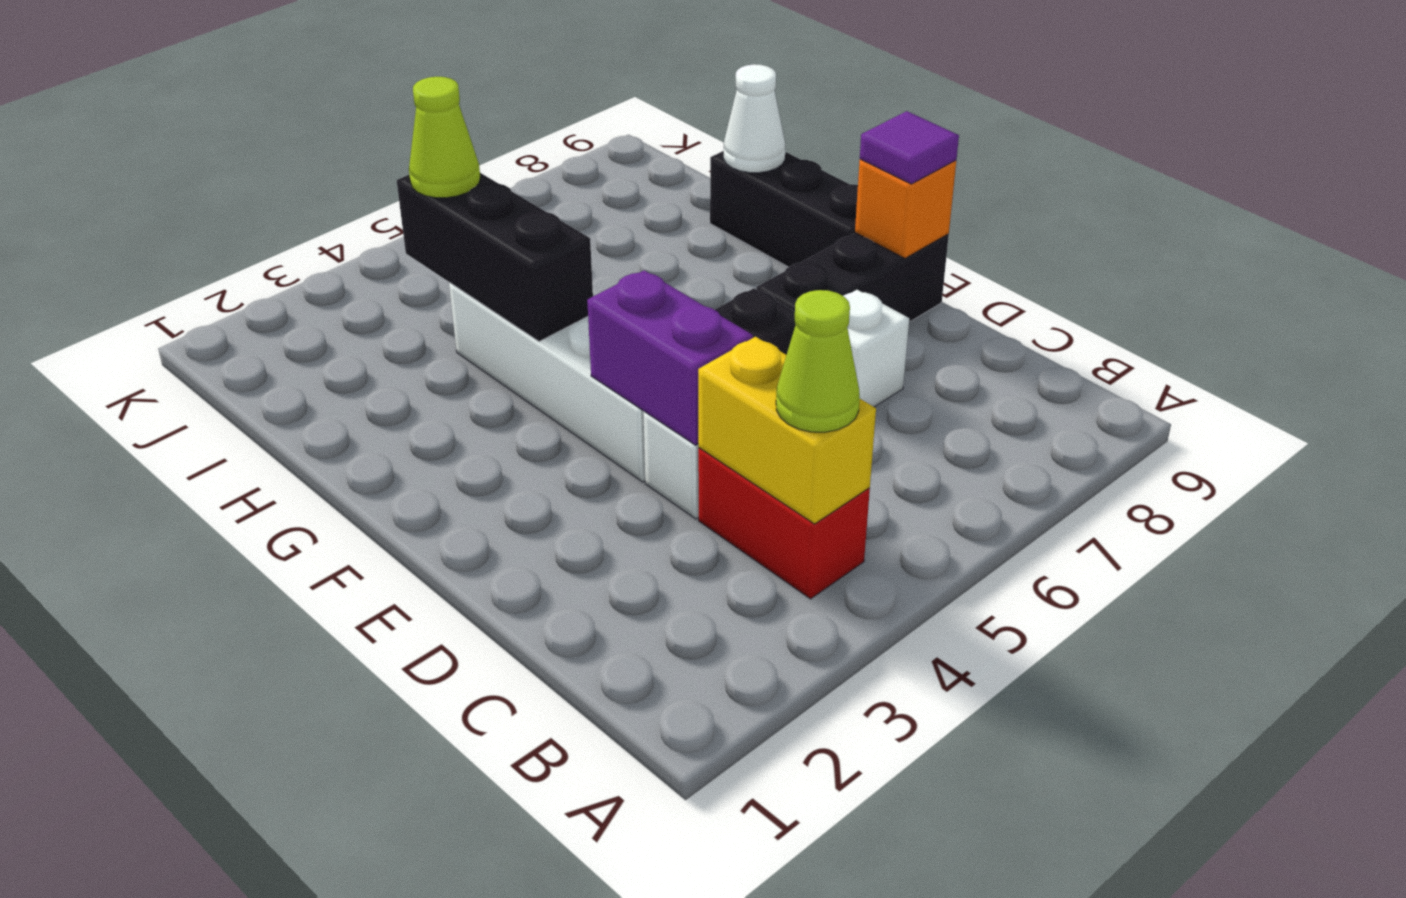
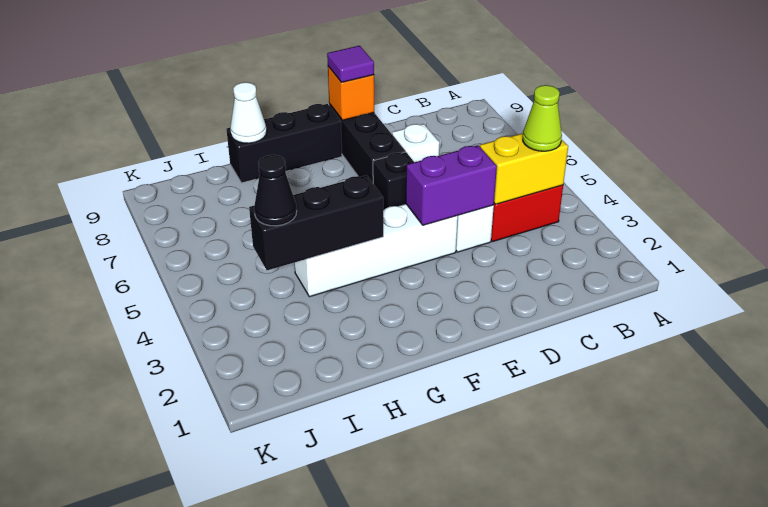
lime cone I4 level 3 -> black cone I4 level 3

